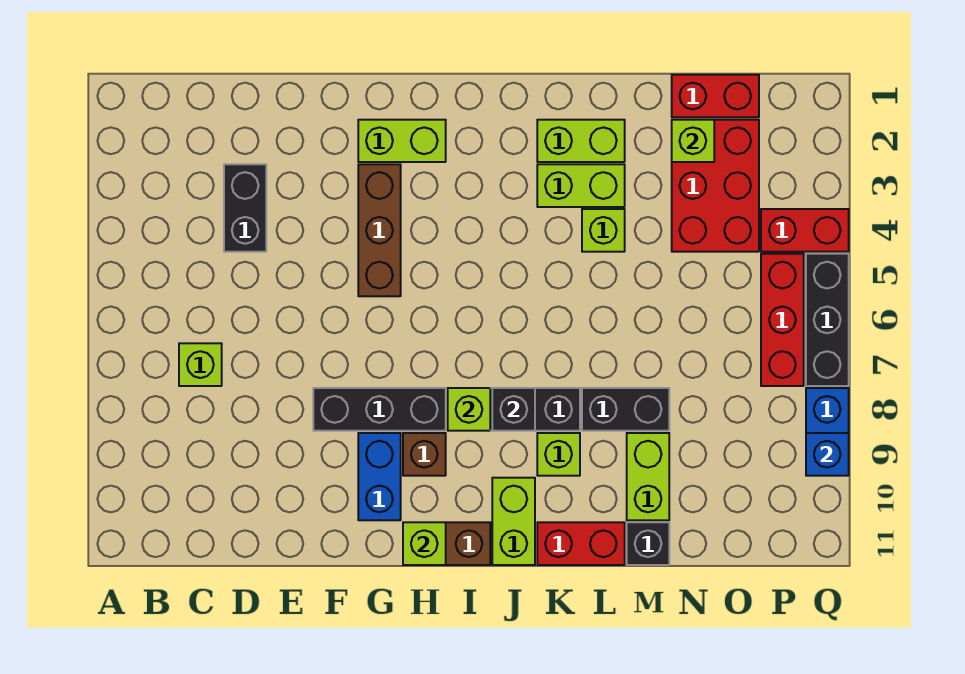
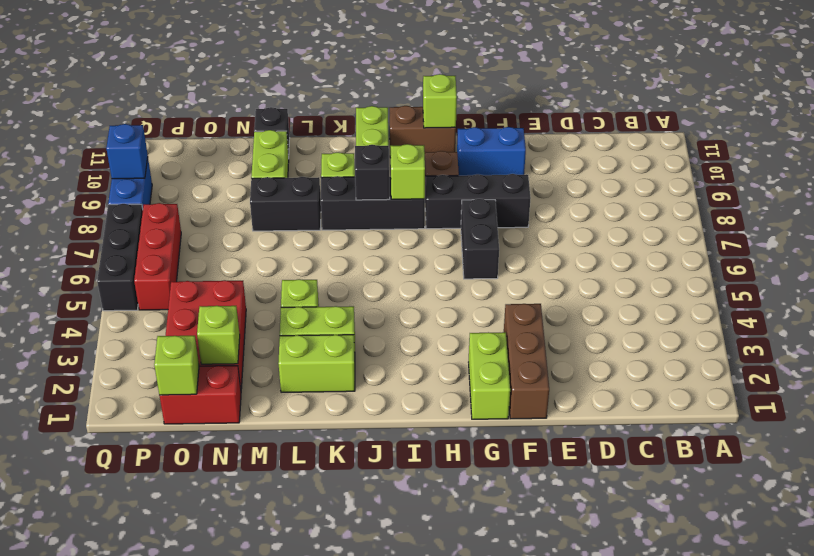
lime brick C7 level 1 -> lime brick O1 level 2
black brick D3:D4 level 1 -> black brick G6:G7 level 1
lime brick G2:H2 level 1 -> lime brick G1:G2 level 1
brown brick G3:G5 level 1 -> brown brick F1:F3 level 1
blue brick G9:G10 level 1 -> blue brick F10:G10 level 1
red brick K11:L11 level 1 -> none
red brick P4:Q4 level 1 -> none

